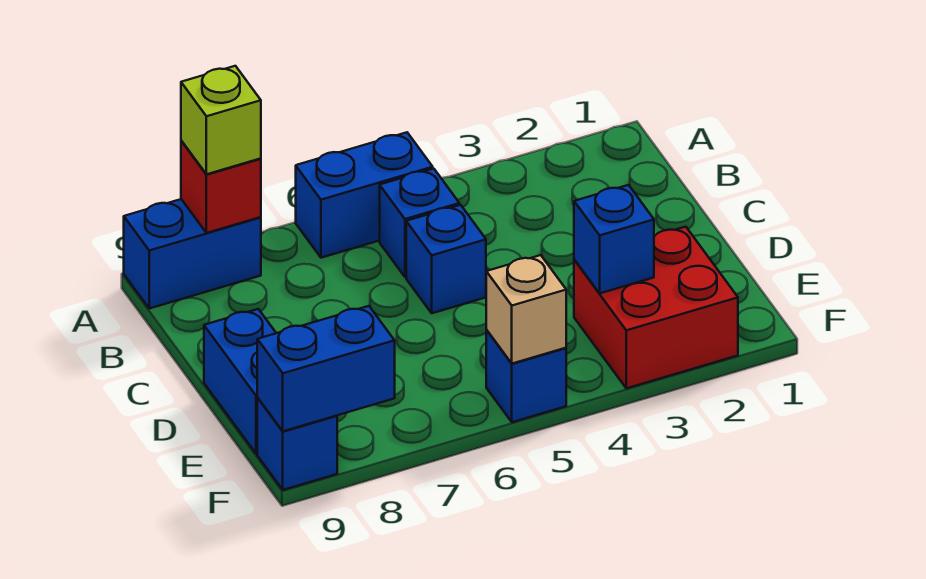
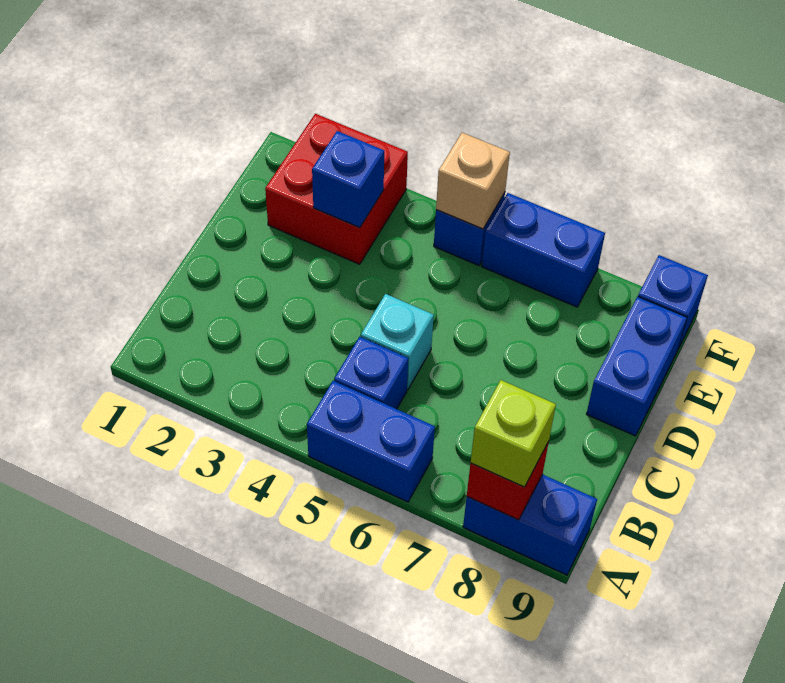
blue brick C5 level 1 -> cyan brick C5 level 1
blue brick F8:F9 level 2 -> blue brick F6:F7 level 1

